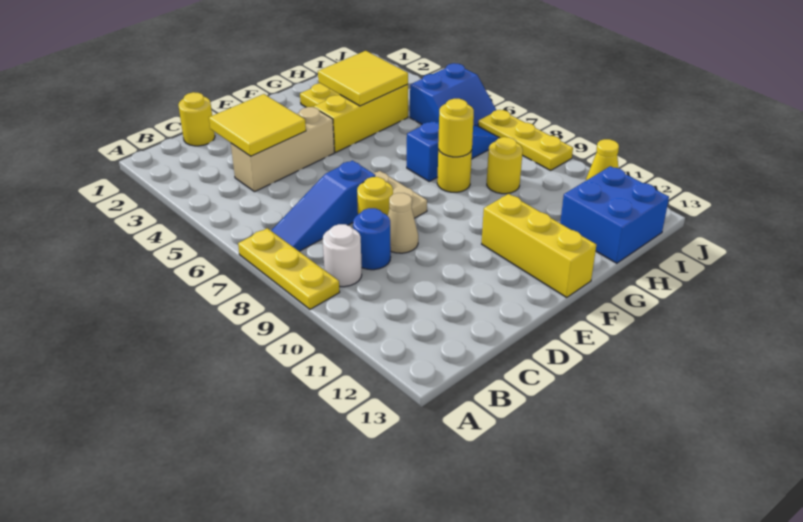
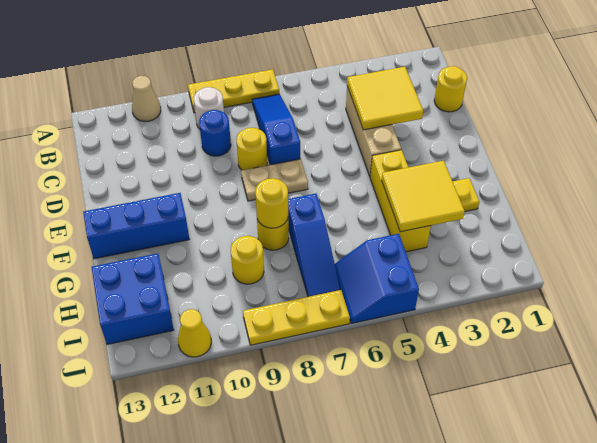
tan cone D9 level 1 -> tan cone A11 level 1
yellow brick F11:F13 level 1 -> blue brick F11:F13 level 1

